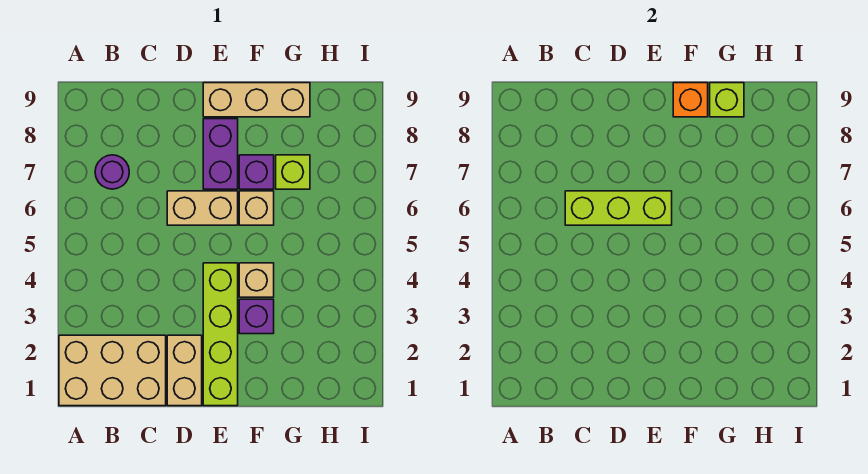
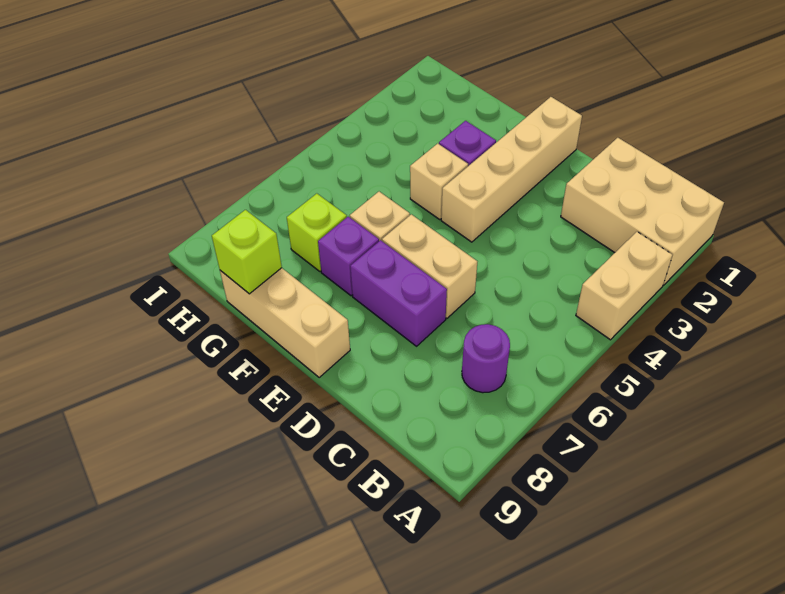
lime brick C6:E6 level 2 -> none
tan brick D1:D2 level 1 -> tan brick A3:A4 level 1
lime brick E1:E4 level 1 -> tan brick E1:E4 level 1
purple brick E7:E8 level 1 -> purple brick D7:E7 level 1
orange brick F9 level 2 -> none

